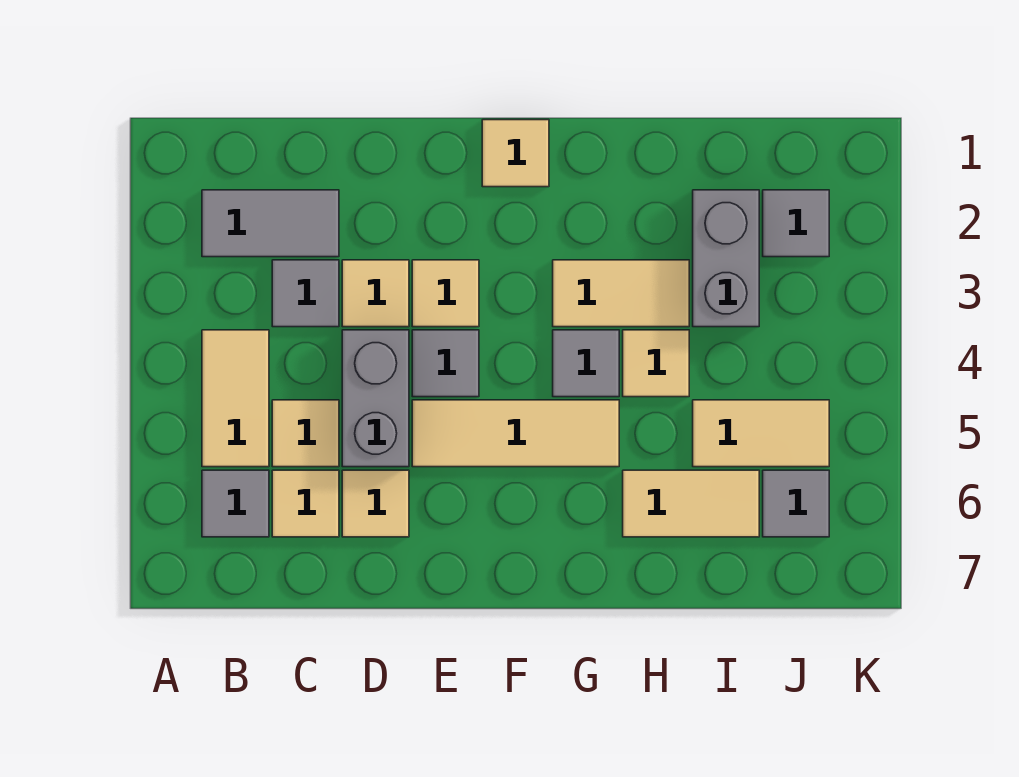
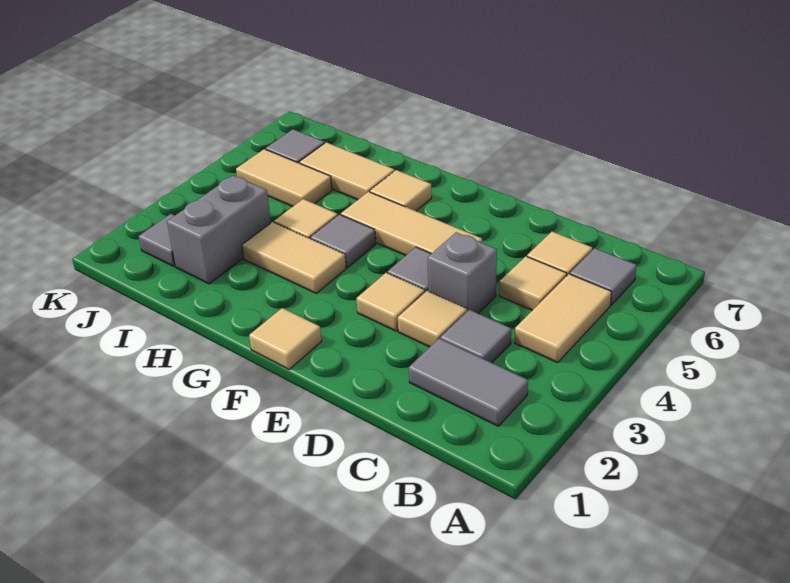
grey brick D4:D5 level 1 -> grey brick D4 level 1
tan tile D6 level 1 -> tan tile G6 level 1

